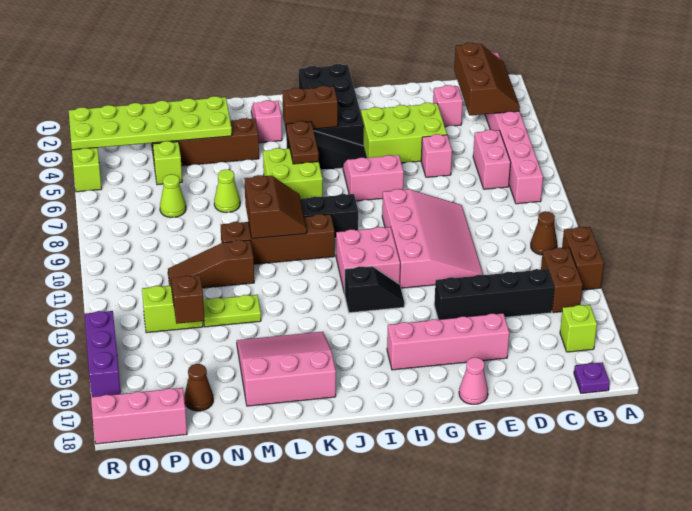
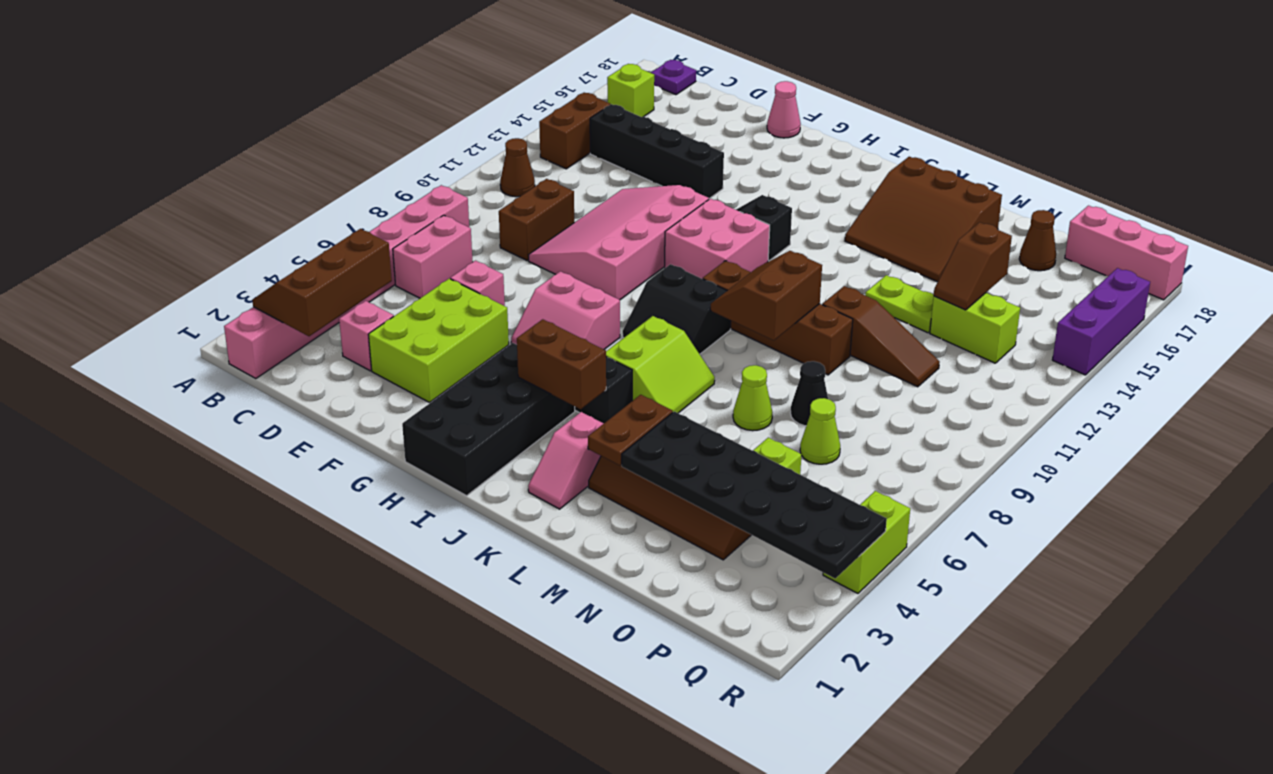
brown brick A12:A13 level 1 -> brown brick D9:D10 level 1
lime brick E4:G5 level 1 -> lime brick E3:F5 level 1
pink brick E16:H16 level 1 -> none
brown plate J5:J6 level 2 -> brown plate L3:L4 level 2
lime brick J6:K7 level 1 -> lime slope J6:K7 level 1 top J
pink slope K15:M17 level 1 top 17 -> brown slope K15:M17 level 1 top 17
lime plate M3:R4 level 2 -> black plate M3:R4 level 2
none -> black cone N8 level 1

